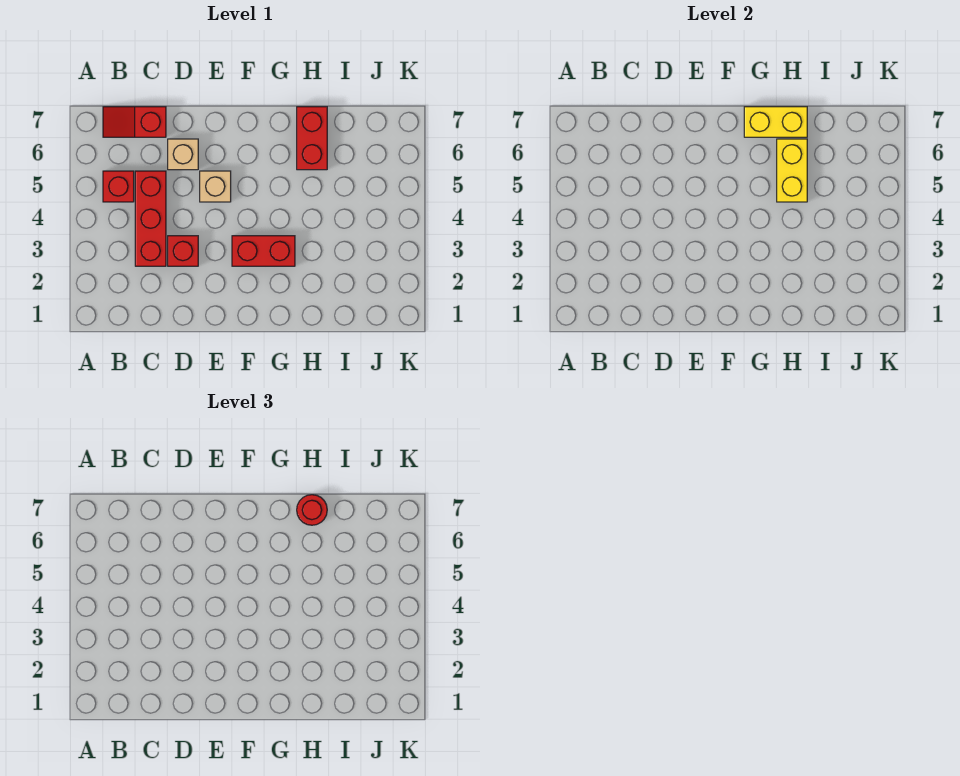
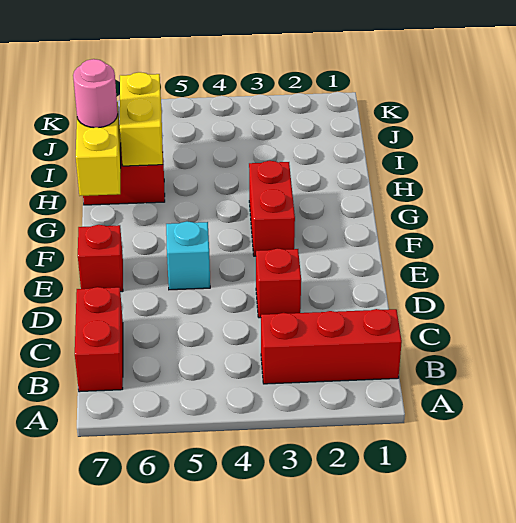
red brick B5 level 1 -> red brick E7 level 1
red slope B7:C7 level 1 top C -> red brick B7:C7 level 1
red brick C3:C5 level 1 -> red brick B1:B3 level 1
tan brick D6 level 1 -> none
tan brick E5 level 1 -> cyan brick E5 level 1
yellow brick H5:H6 level 2 -> yellow brick H6:I6 level 2
red round brick H7 level 3 -> pink round brick H7 level 3

